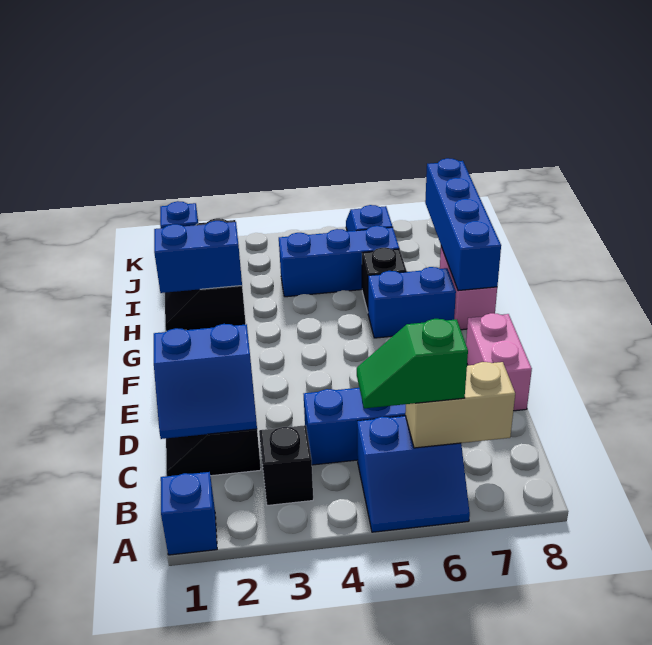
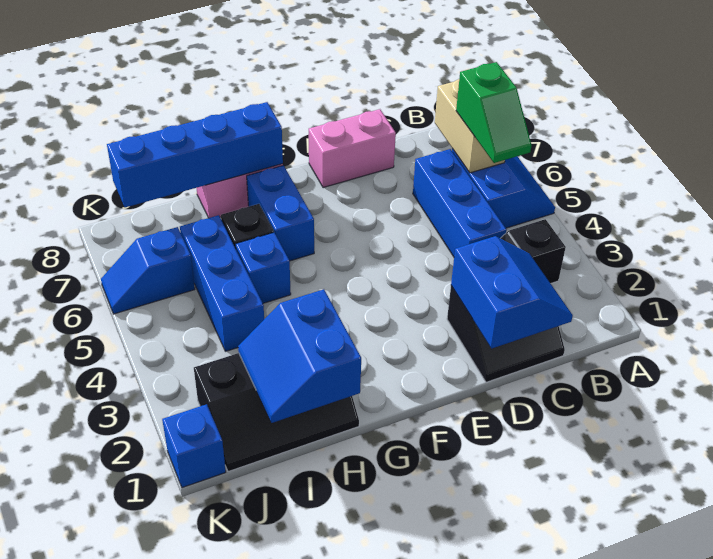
blue brick A1 level 1 -> blue brick H5 level 1

